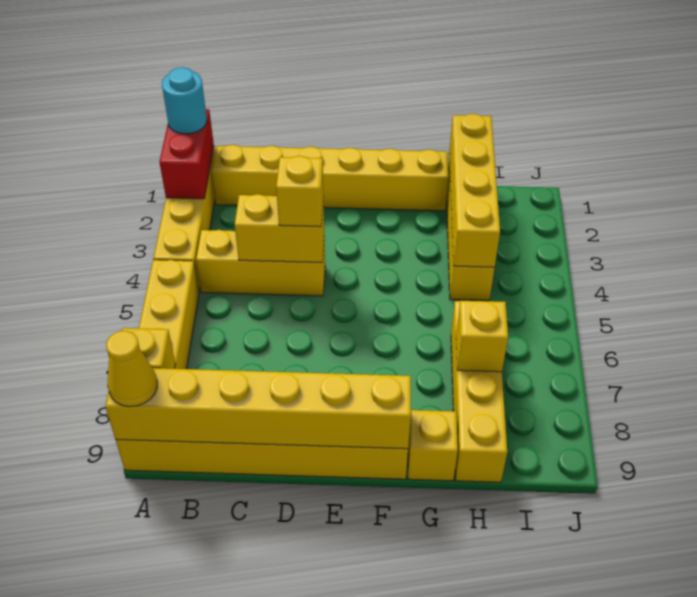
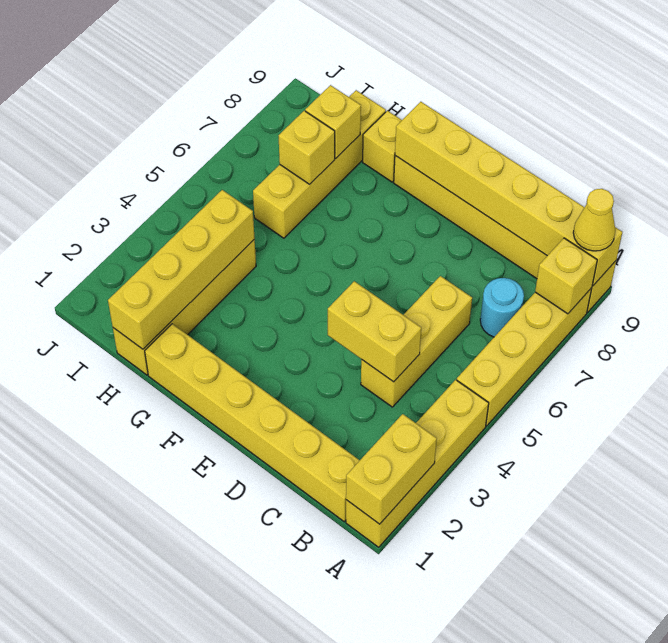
red brick A1:A2 level 2 -> yellow brick A1:A2 level 2
cyan round brick A1 level 3 -> cyan round brick B7 level 1
yellow brick B4:D4 level 1 -> yellow brick C4:C6 level 1
yellow brick D4 level 3 -> yellow brick H8 level 2

